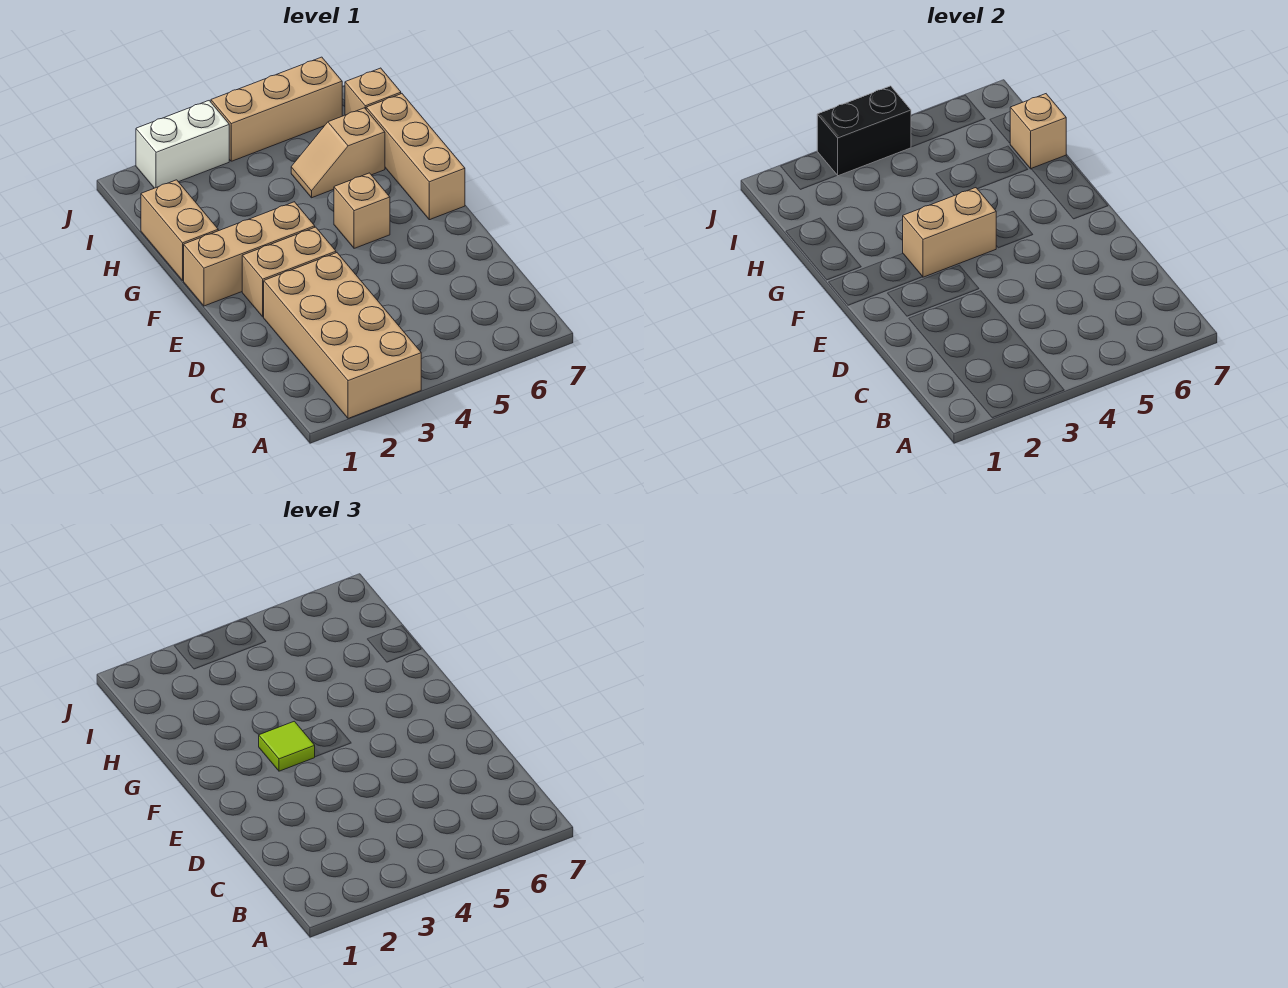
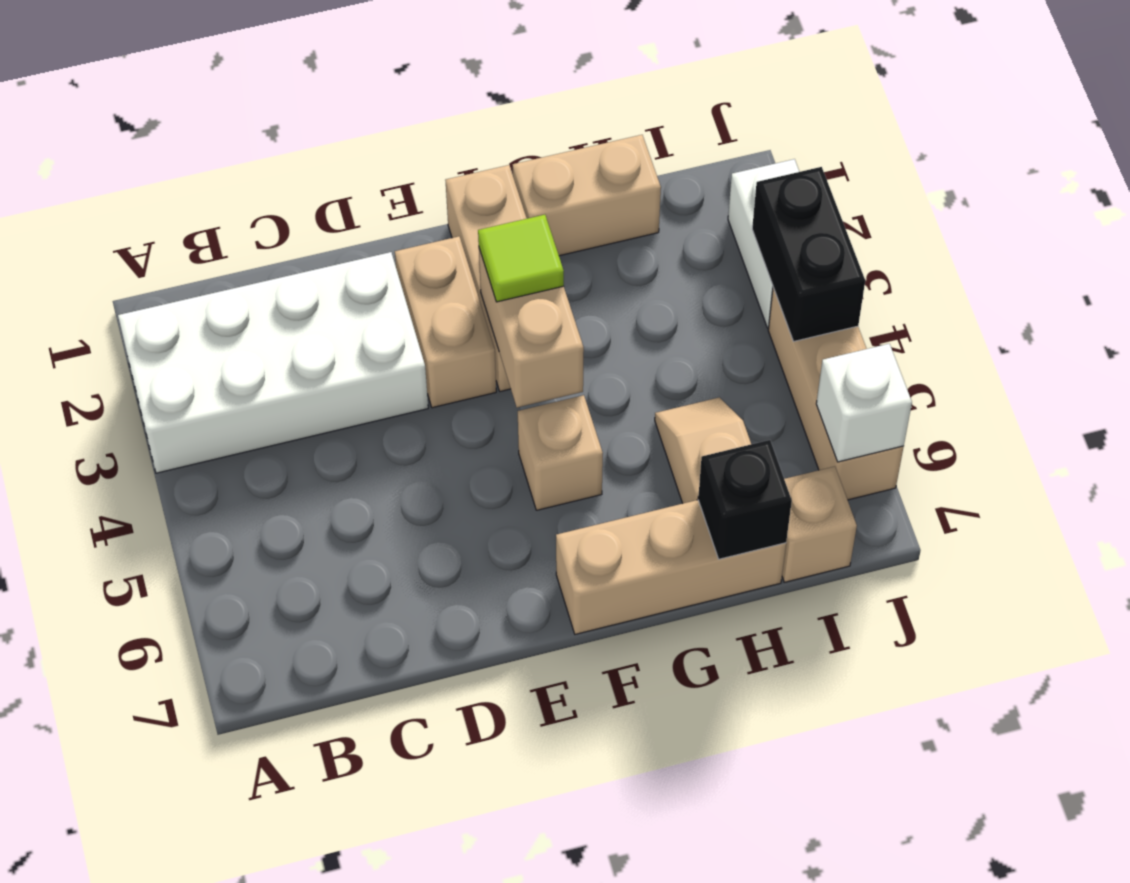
tan brick A2:D3 level 1 -> white brick A2:D3 level 1
tan brick H7 level 2 -> black brick H7 level 2
none -> white brick J6 level 2

